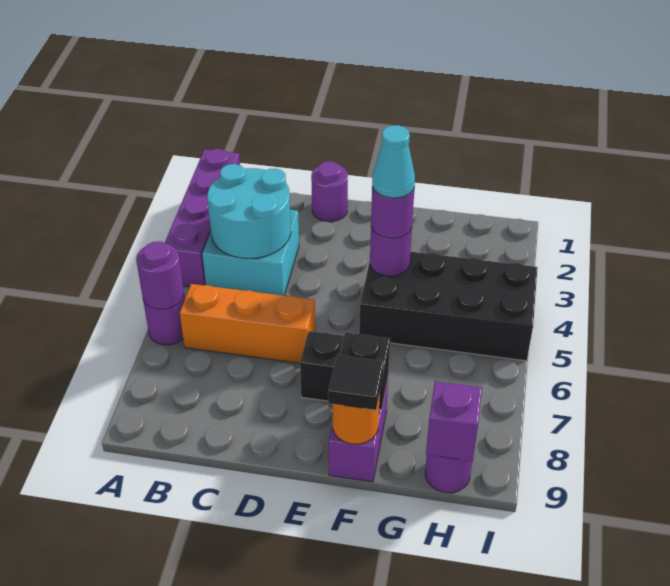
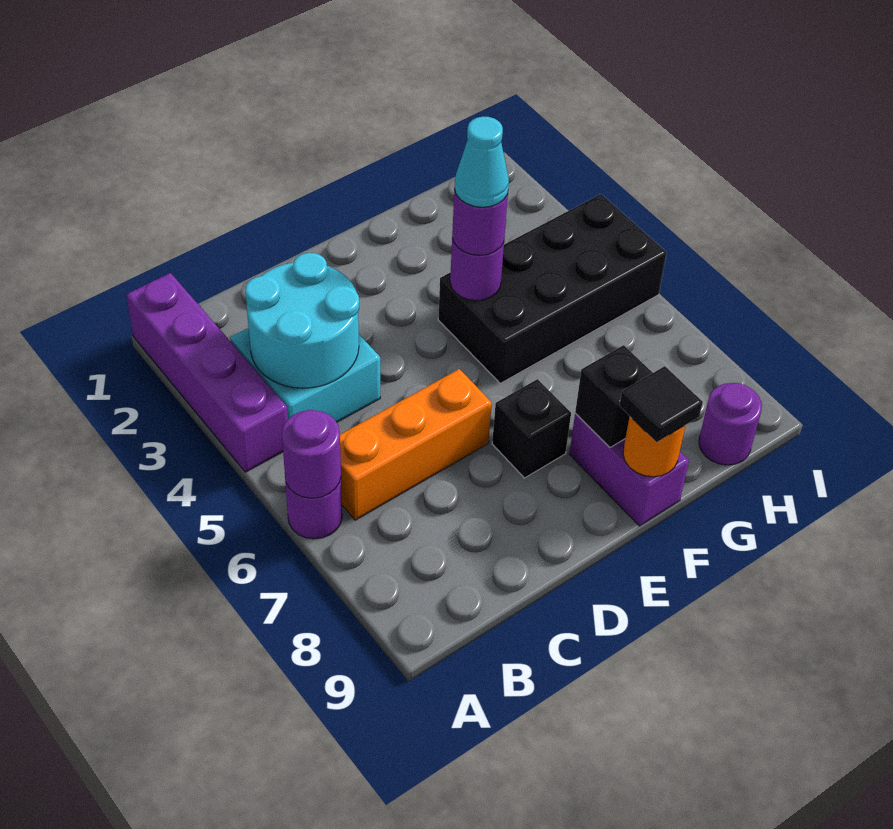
purple round brick D1 level 1 -> none
purple brick H9 level 2 -> none

